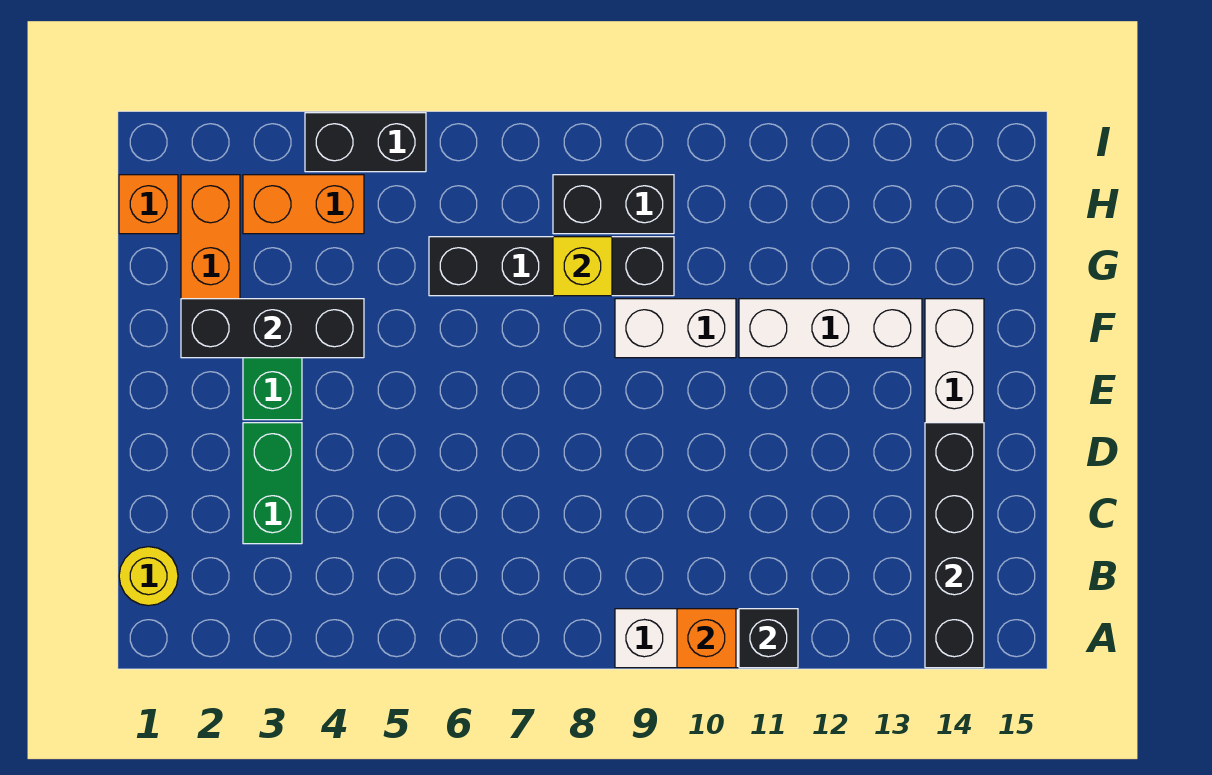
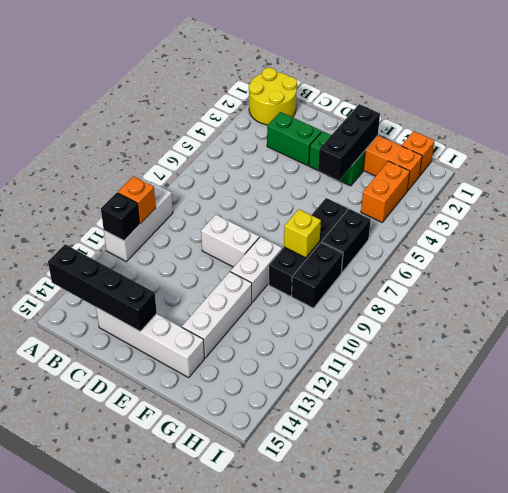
yellow round brick B1 level 1 -> yellow round brick A1:B2 level 1
none -> white brick D9:E9 level 1
black brick I4:I5 level 1 -> black brick H6:H7 level 1

